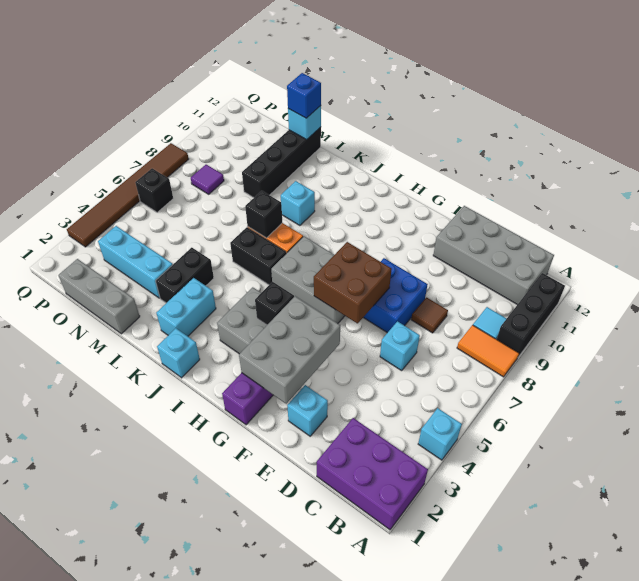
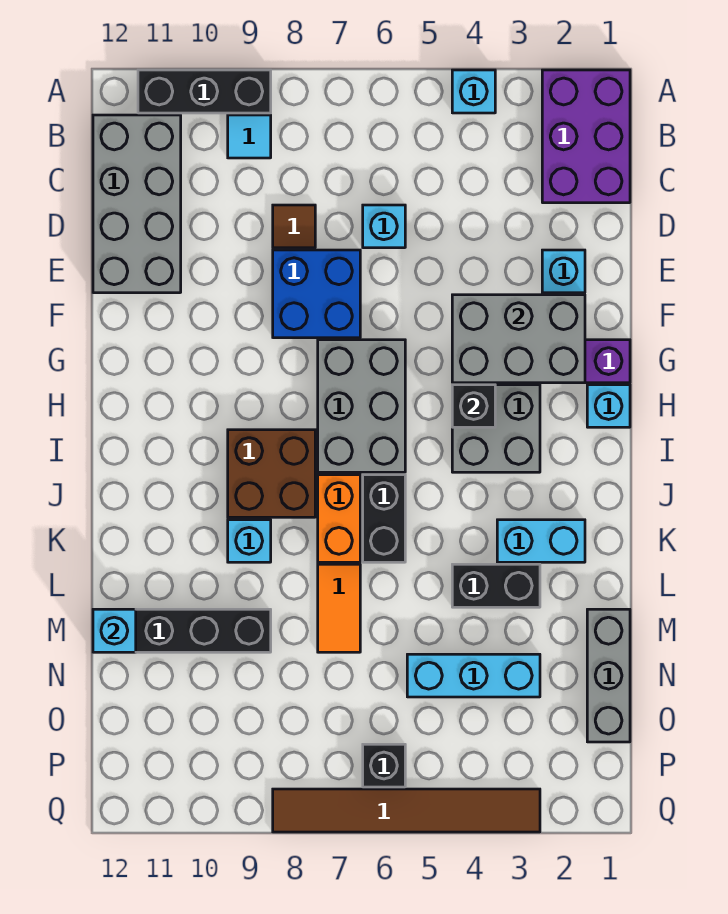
orange tile A8:B8 level 1 -> orange tile L7:M7 level 1
brown brick F6:G7 level 2 -> brown brick I8:J9 level 1
cyan brick J1 level 1 -> cyan brick H1 level 1
black brick K7 level 2 -> none
cyan brick M3:O3 level 1 -> cyan brick N3:N5 level 1
blue brick M12 level 3 -> none
purple tile O8 level 1 -> none

